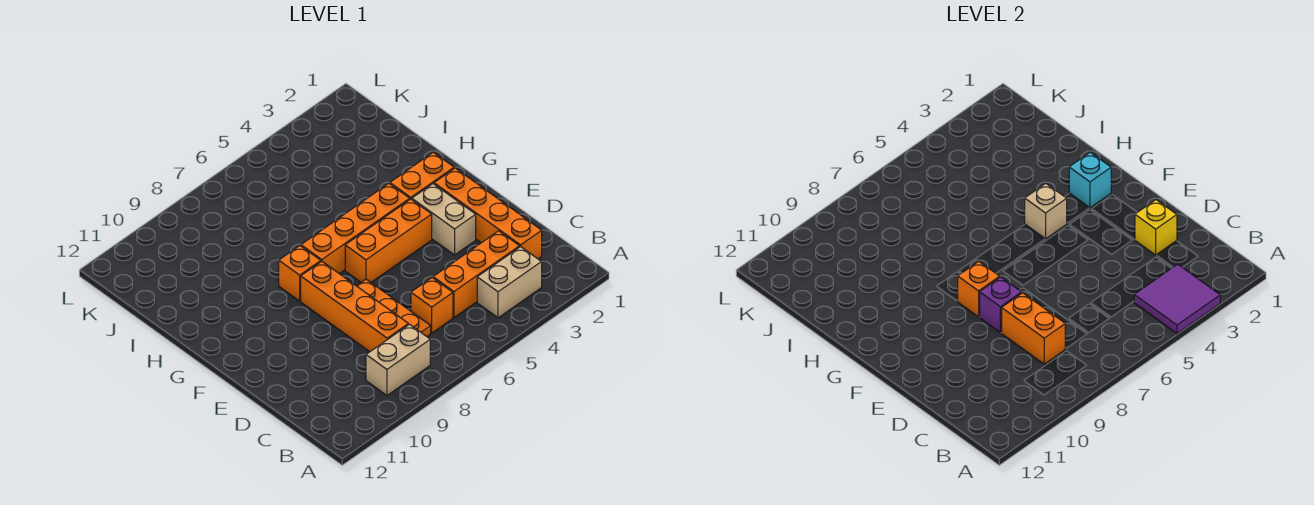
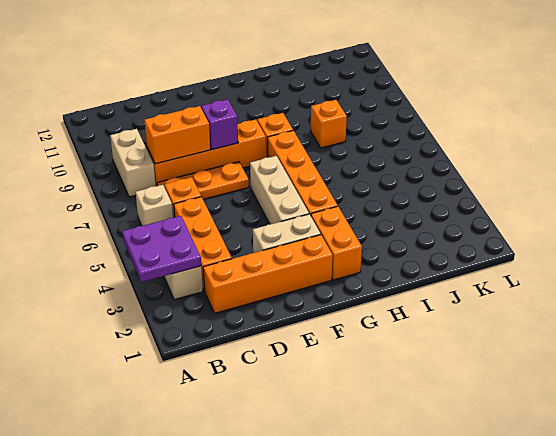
purple tile A3:B4 level 2 -> purple plate A3:B4 level 2
yellow brick D2 level 2 -> none
orange brick F4:F6 level 1 -> tan brick F4:F6 level 1
orange brick F8 level 2 -> orange brick I8 level 1
cyan brick G2 level 2 -> none
tan brick G4 level 2 -> tan brick B6 level 1

